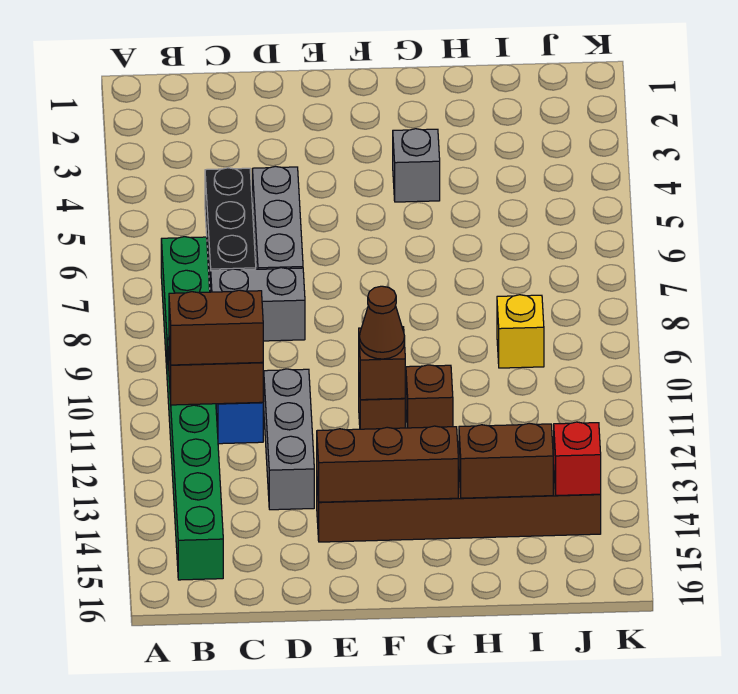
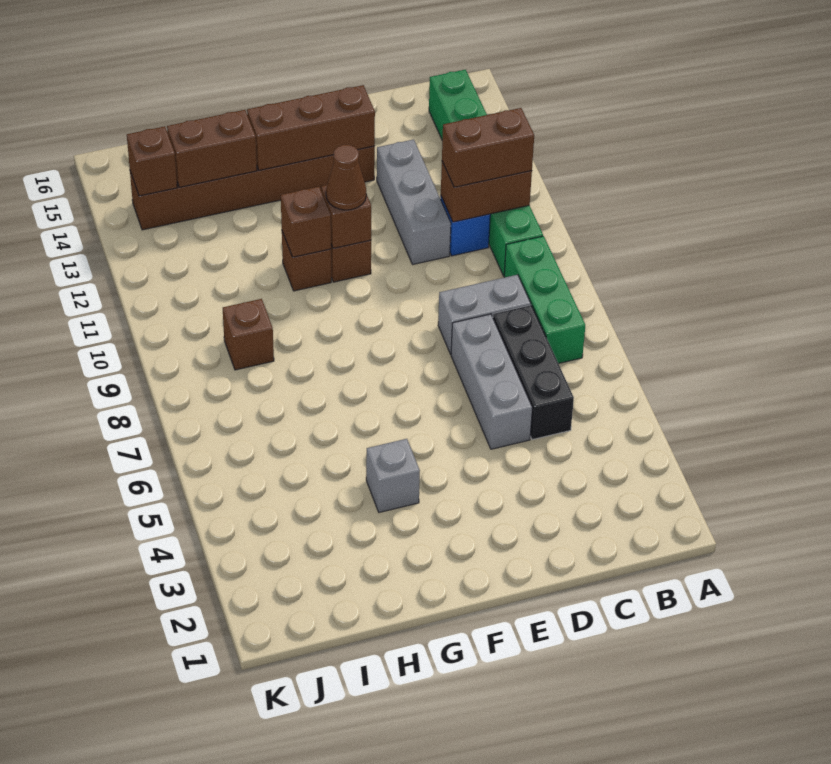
none -> brown brick G11 level 2
yellow brick I9 level 1 -> brown brick I9 level 1
red brick J14 level 2 -> brown brick J14 level 2

